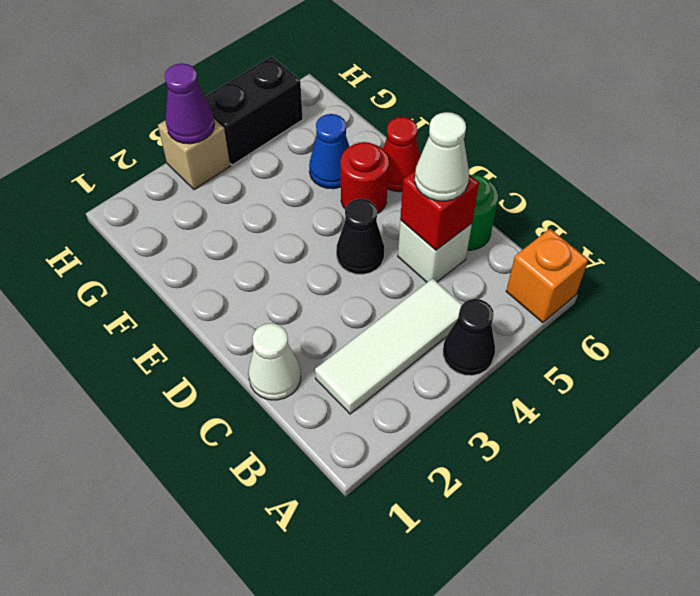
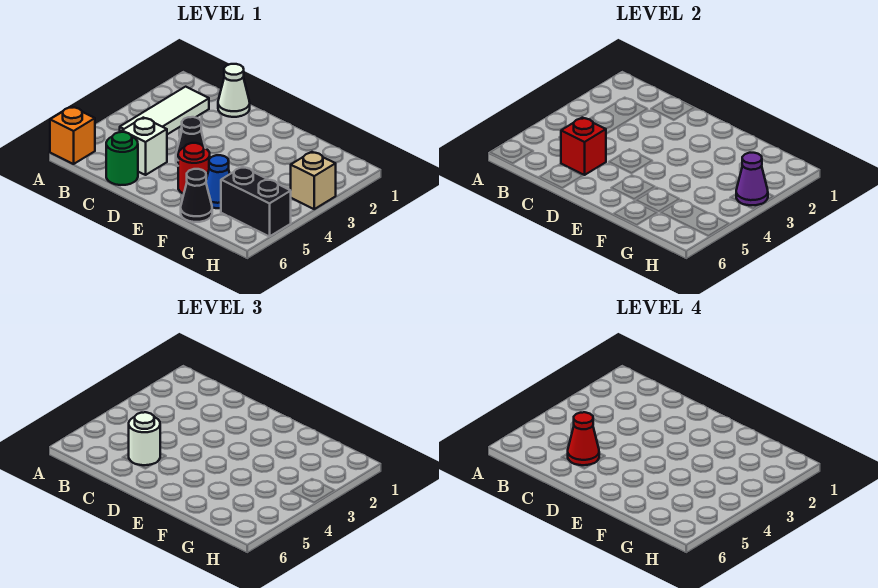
black cone A4 level 1 -> black cone F6 level 1
white cone C5 level 3 -> white round brick C5 level 3
red cone E6 level 1 -> red cone C5 level 4
black brick H4:H5 level 1 -> black brick G5:H5 level 1

